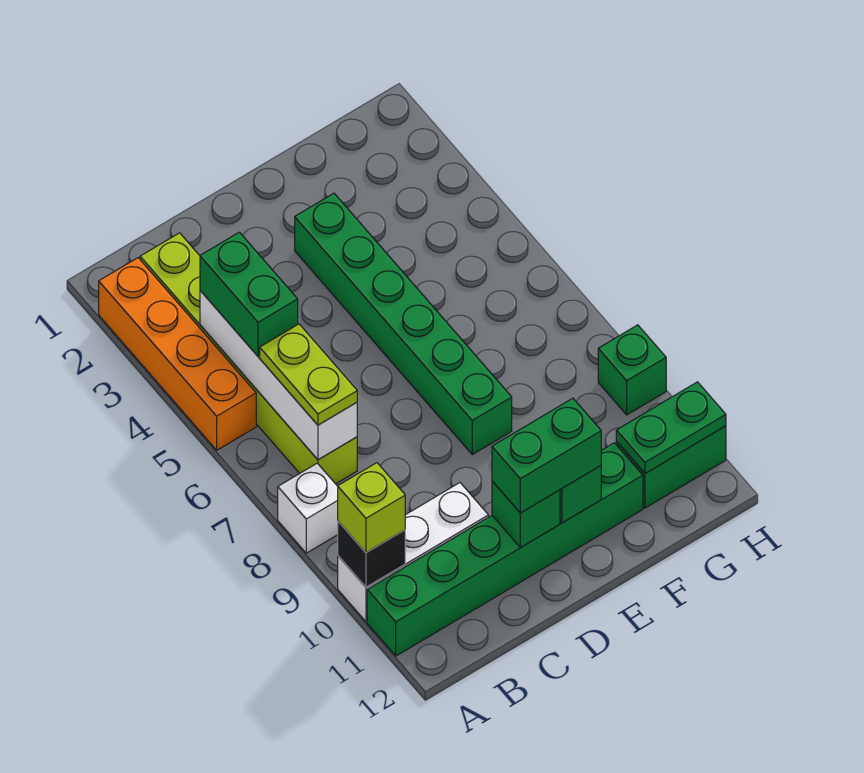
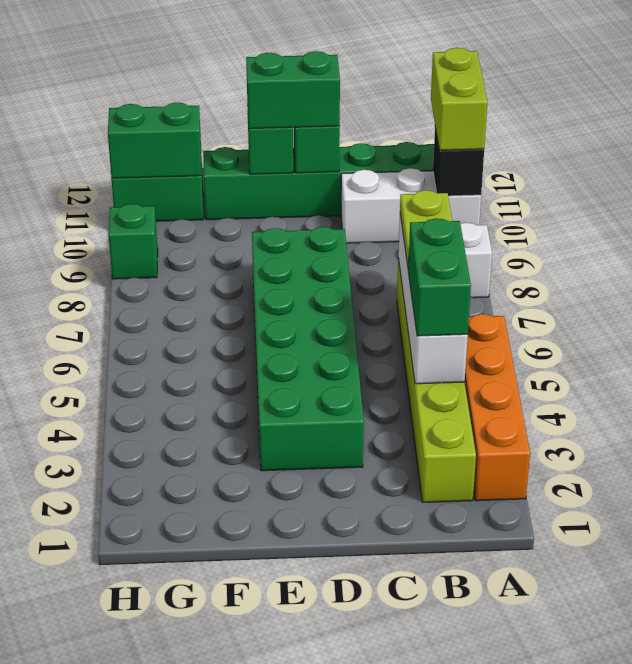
lime brick A10 level 3 -> lime brick A10:A11 level 3
green brick E3:E8 level 1 -> green brick D3:E8 level 1
green plate G11:H11 level 2 -> green brick G11:H11 level 2

